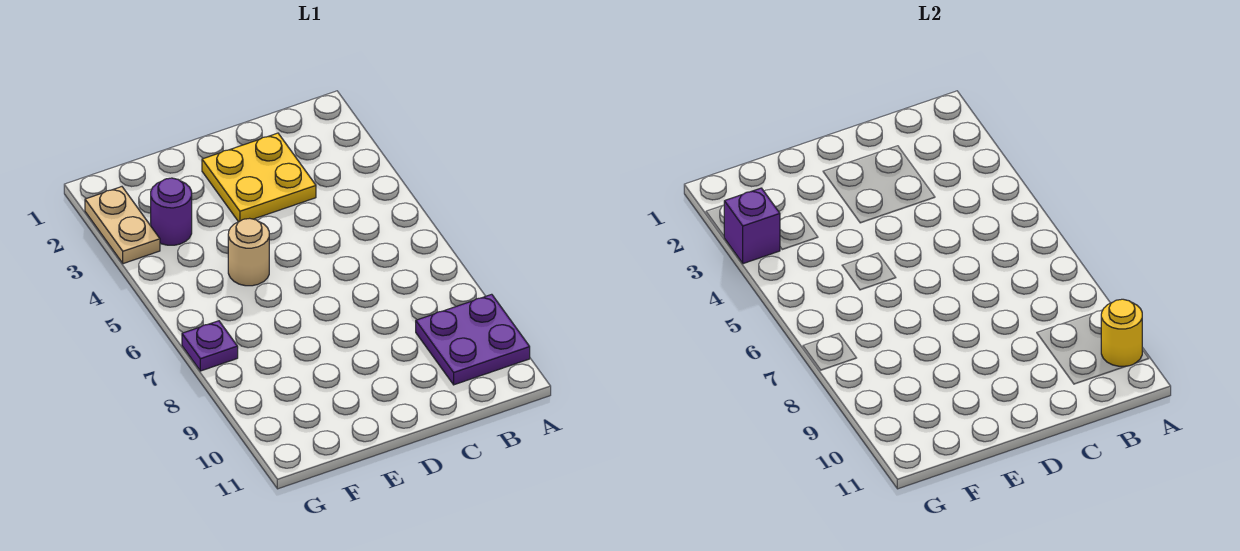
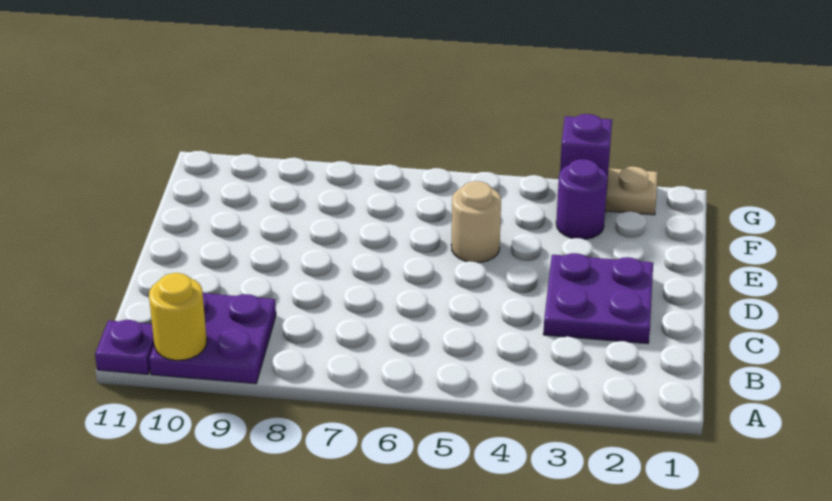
yellow plate C2:D3 level 1 -> purple plate C2:D3 level 1
purple plate G7 level 1 -> purple plate A11 level 1

